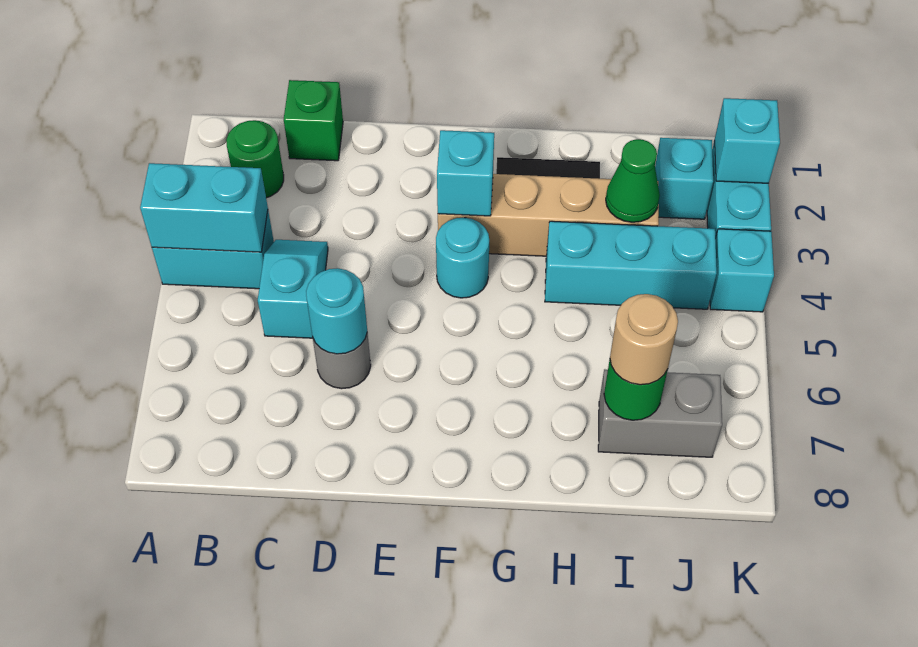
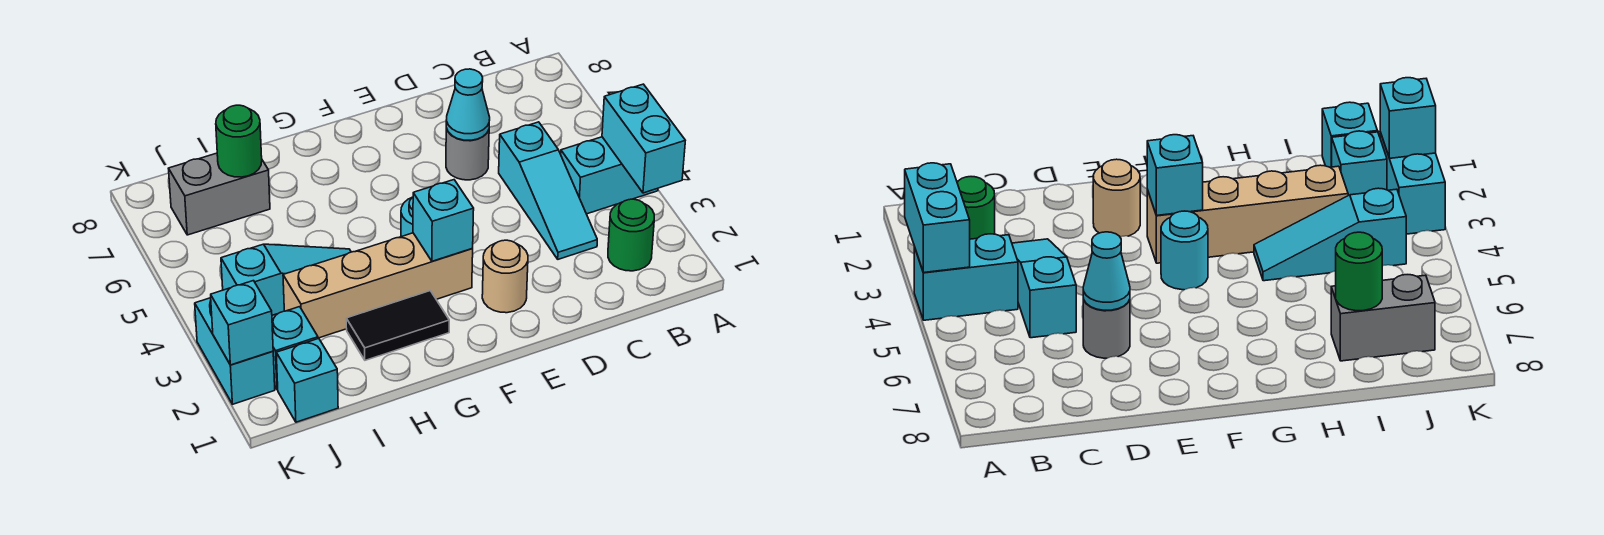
cyan brick A4:B4 level 2 -> cyan brick A3:A4 level 2
green brick C1 level 1 -> none
cyan slope C4:C5 level 1 top 5 -> cyan slope C3:C5 level 1 top 5
cyan round brick D6 level 2 -> cyan cone D6 level 2
cyan brick H4:J4 level 1 -> cyan slope H4:J4 level 1 top J
green cone I3 level 2 -> none
tan round brick I7 level 3 -> tan round brick E2 level 1
cyan brick K4 level 1 -> cyan brick J1 level 1

